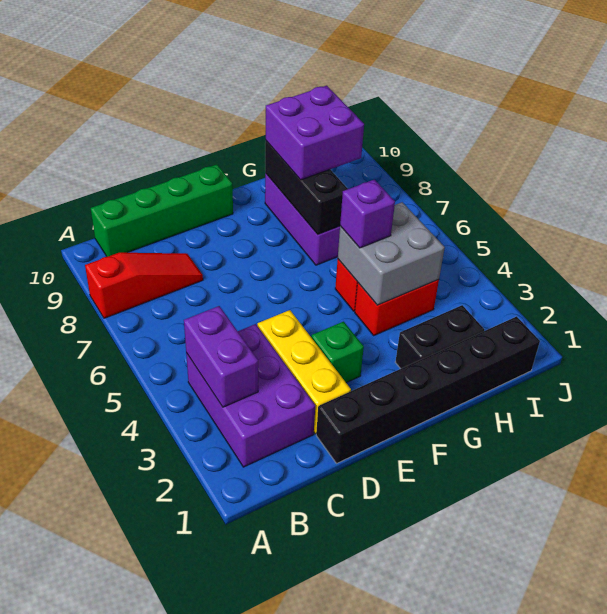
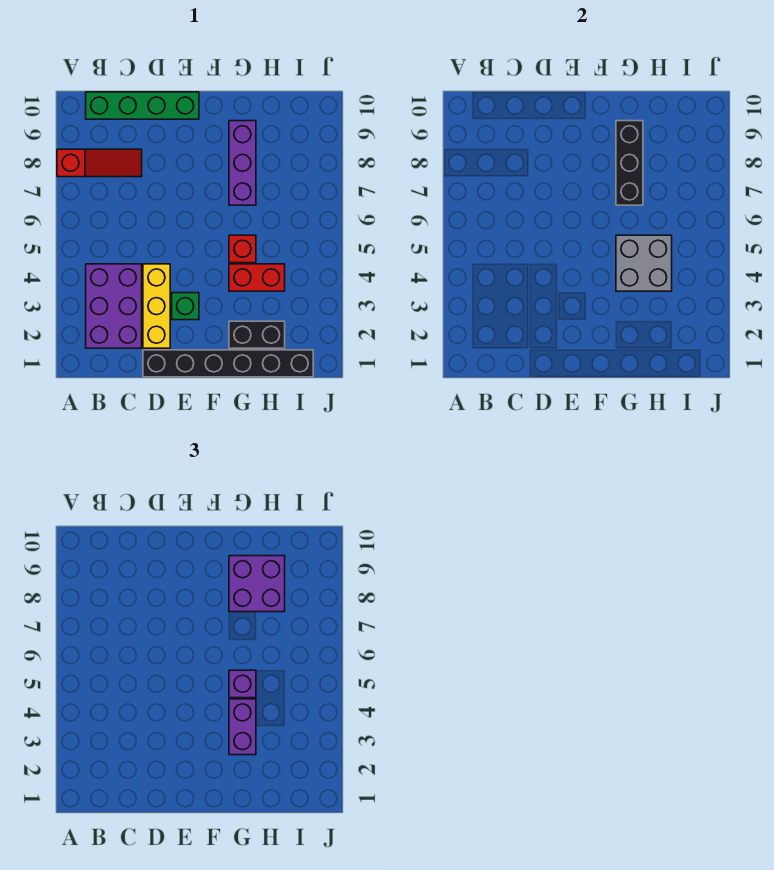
purple brick B3:B4 level 2 -> purple brick G3:G4 level 3

